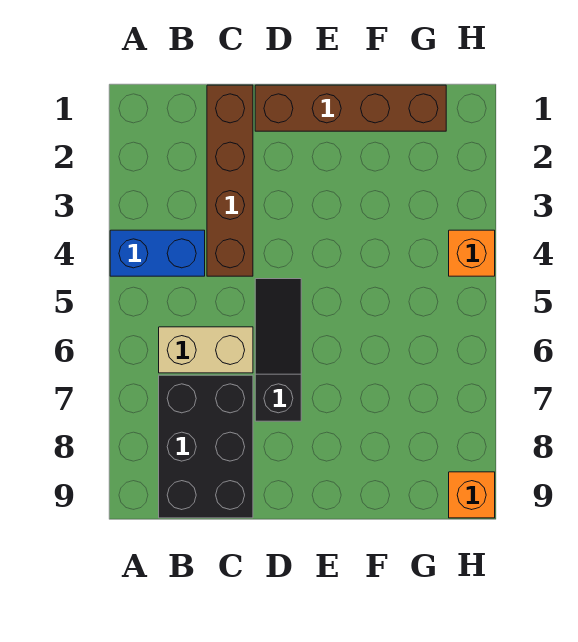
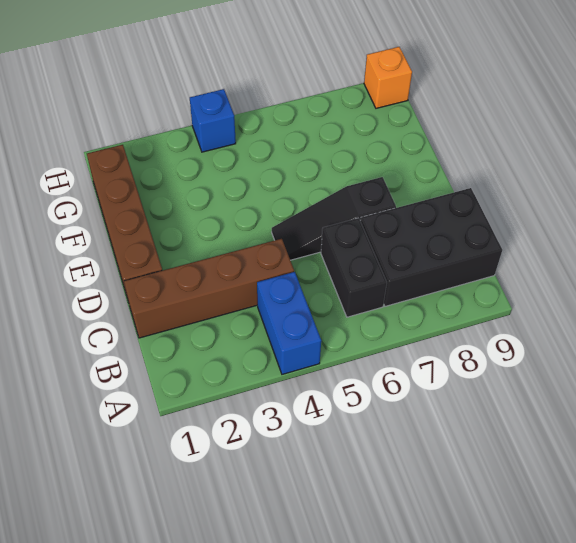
tan brick B6:C6 level 1 -> black brick B6:C6 level 1
orange brick H4 level 1 -> blue brick H4 level 1

